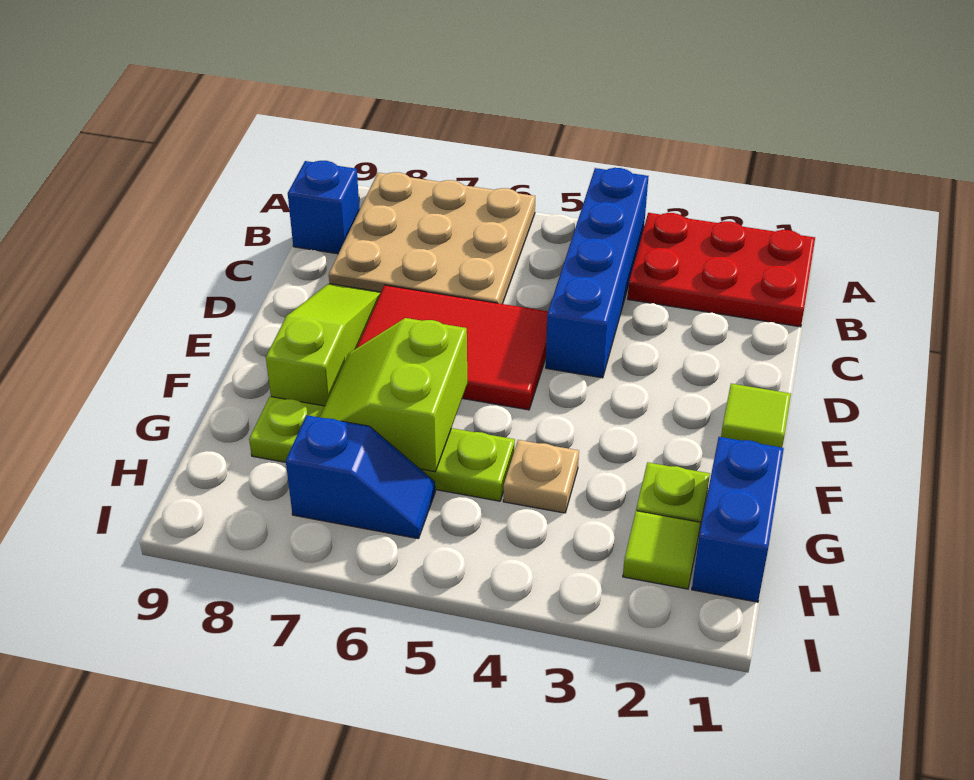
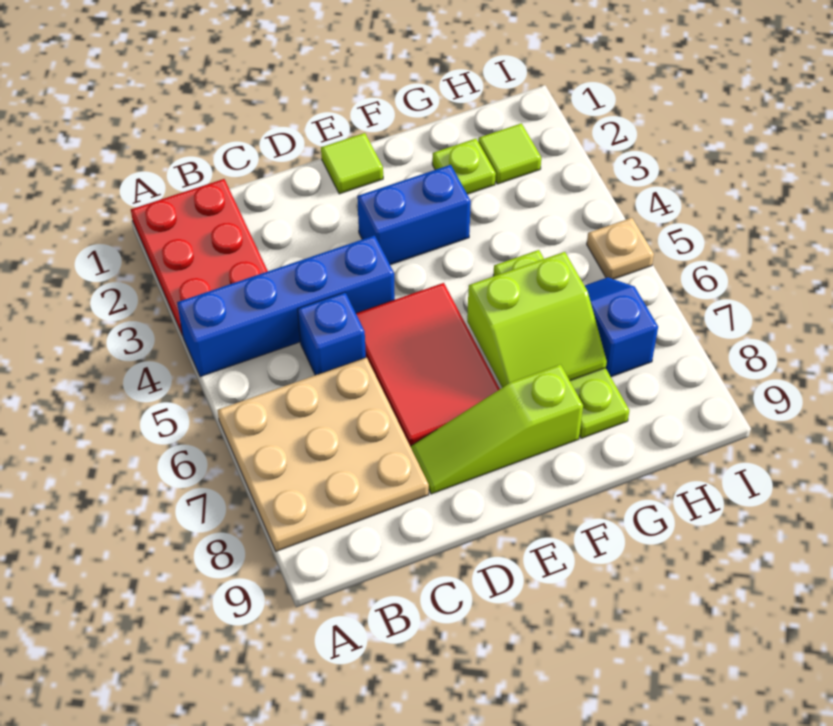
blue brick B9 level 1 -> blue brick C5 level 1
blue brick G1:H1 level 1 -> blue brick E3:F3 level 1
tan plate G4 level 1 -> tan plate I5 level 1

